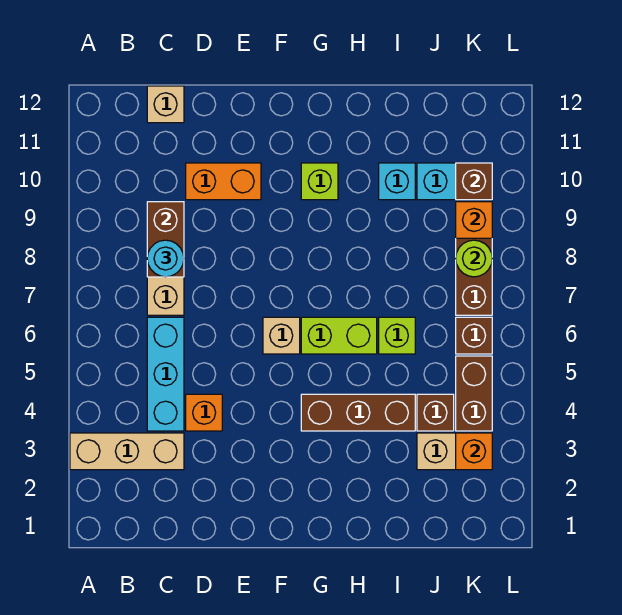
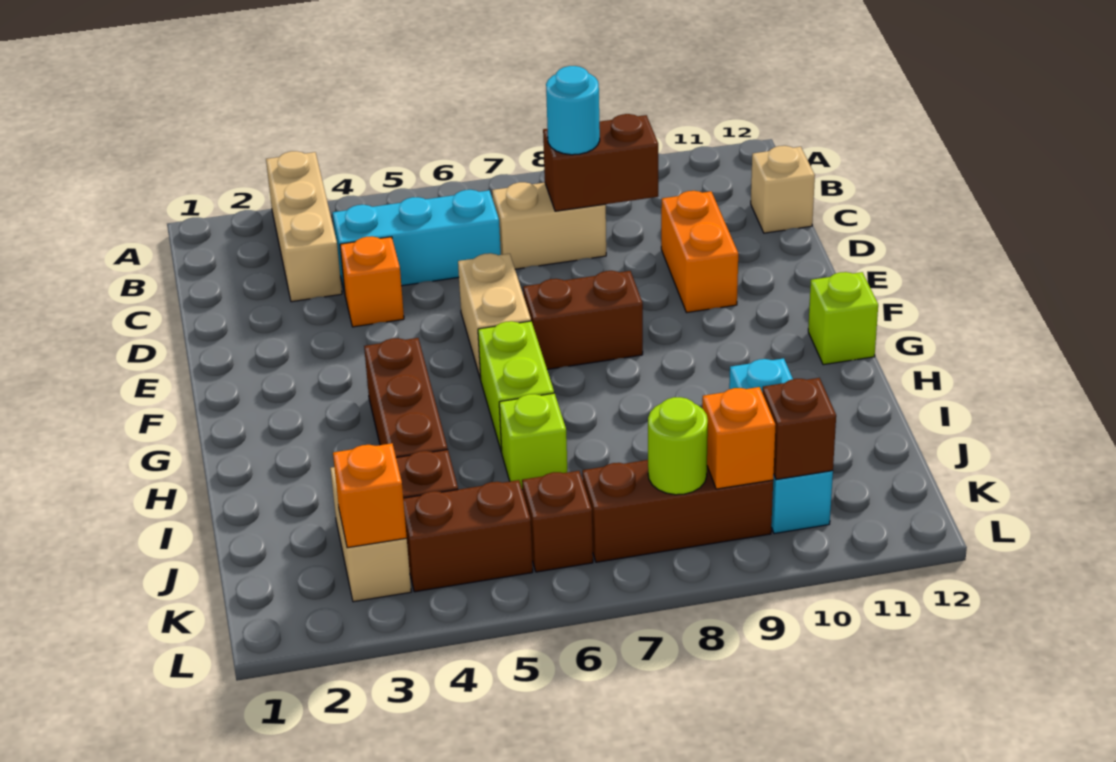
tan brick F6 level 1 -> tan brick E6:F6 level 1
none -> brown brick F7:F8 level 1
lime brick G10 level 1 -> lime brick G12 level 1

